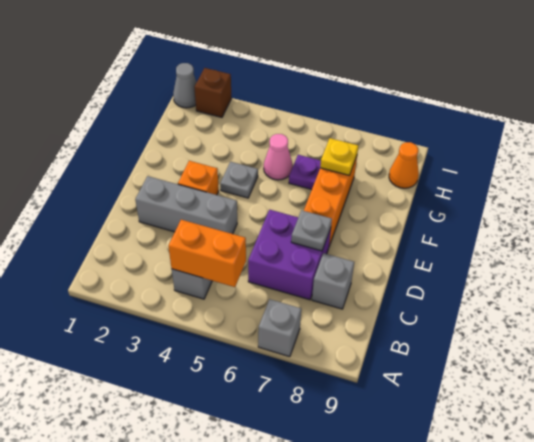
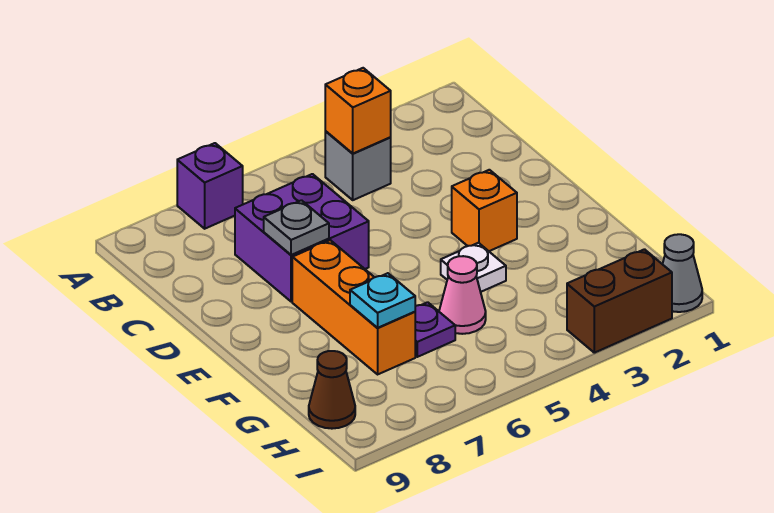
grey brick A7 level 1 -> purple brick A7 level 1
orange brick B4:B5 level 2 -> orange brick B4 level 2
grey brick C8 level 1 -> none
grey brick D2:D4 level 1 -> none
grey plate F4 level 1 -> white plate F4 level 1
yellow plate G7 level 2 -> cyan plate G7 level 2
orange cone H9 level 1 -> brown cone H9 level 1
brown brick I2 level 1 -> brown brick I2:I3 level 1

